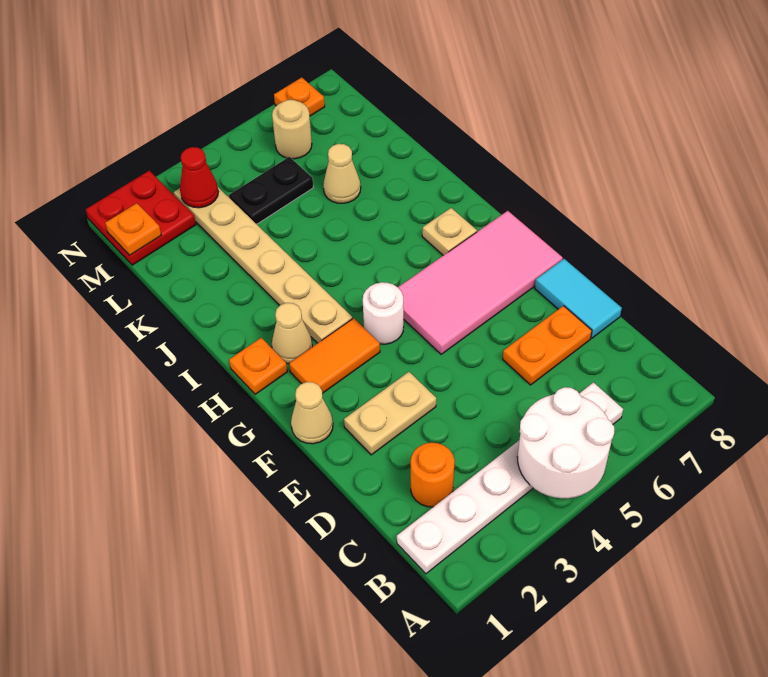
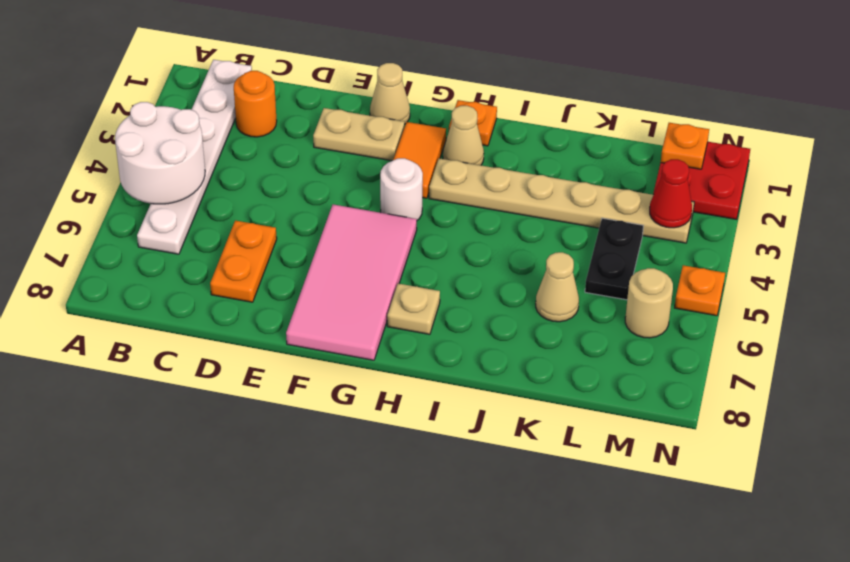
cyan tile D8:E8 level 1 -> none
tan plate E2:E3 level 1 -> tan plate E2:F2 level 1
orange plate N7 level 1 -> orange plate N5 level 1

